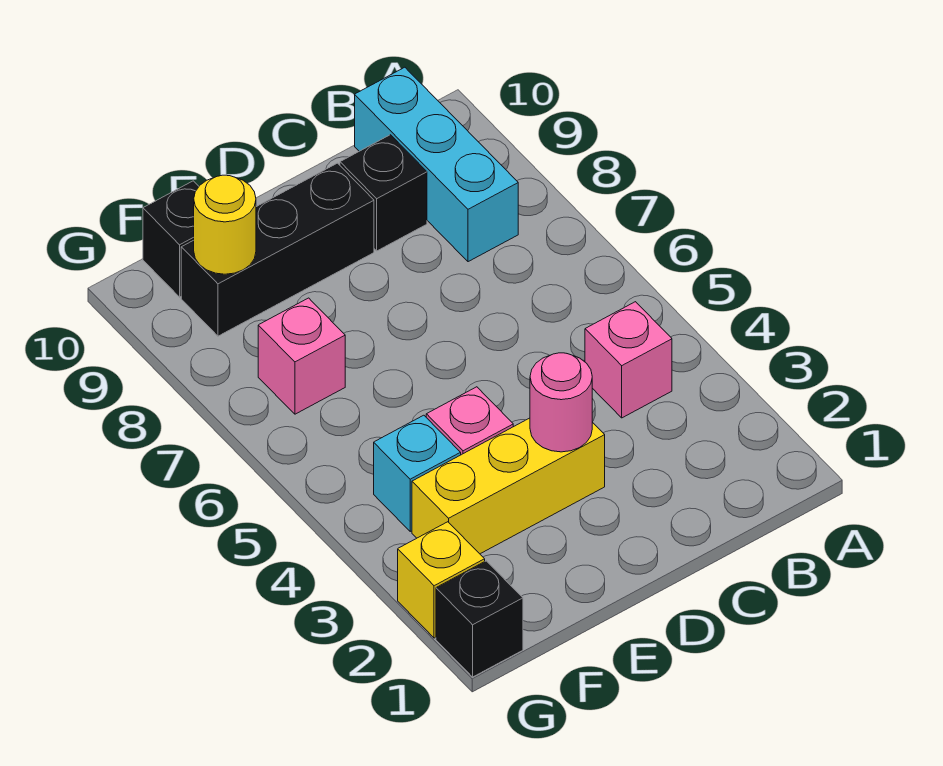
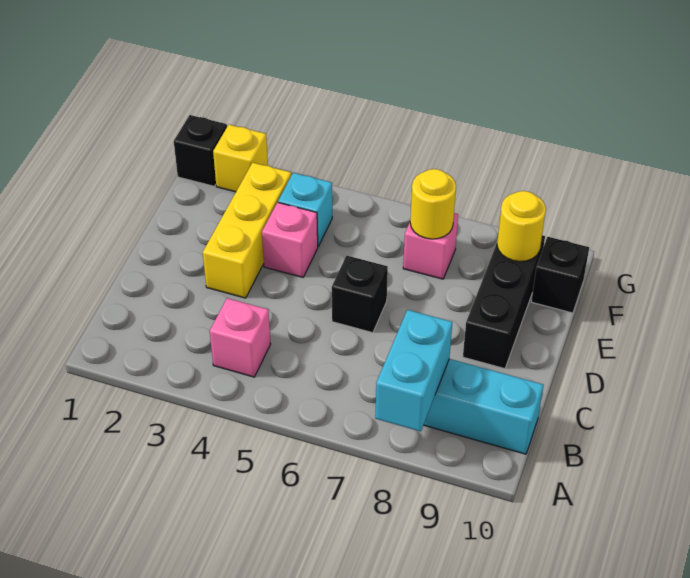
none -> cyan brick A8:B8 level 2
black brick C9 level 1 -> black brick D6 level 1
pink round brick D3 level 2 -> none
none -> yellow round brick F7 level 2

